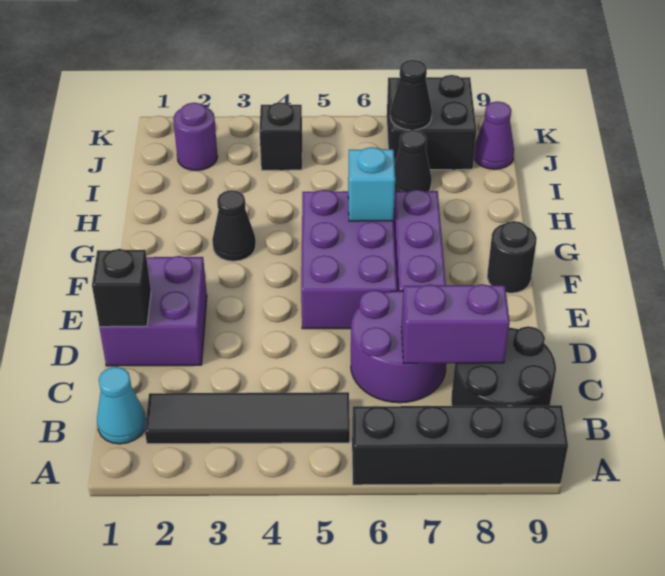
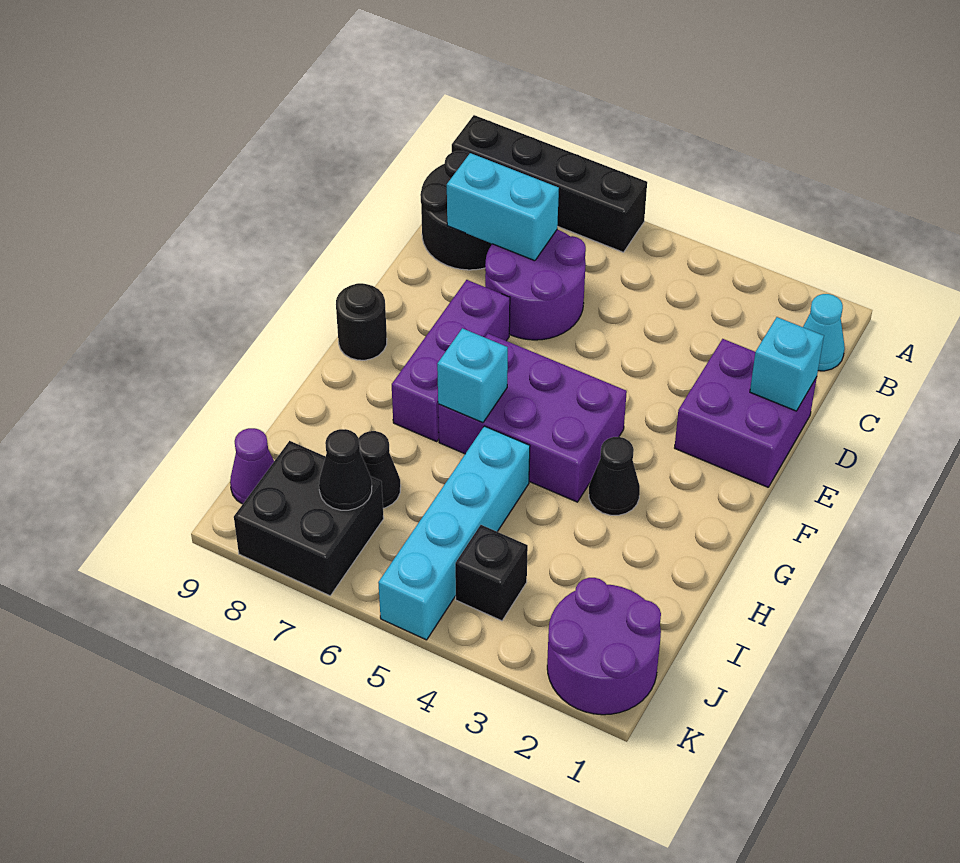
black tile B2:B5 level 1 -> none
purple brick C7:C8 level 2 -> cyan brick C7:C8 level 2
black brick D1 level 2 -> cyan brick D1 level 2
purple brick E5:G6 level 1 -> purple brick F4:G6 level 1
none -> cyan brick H5:K5 level 1
purple round brick J2 level 1 -> purple round brick J1:K2 level 1

